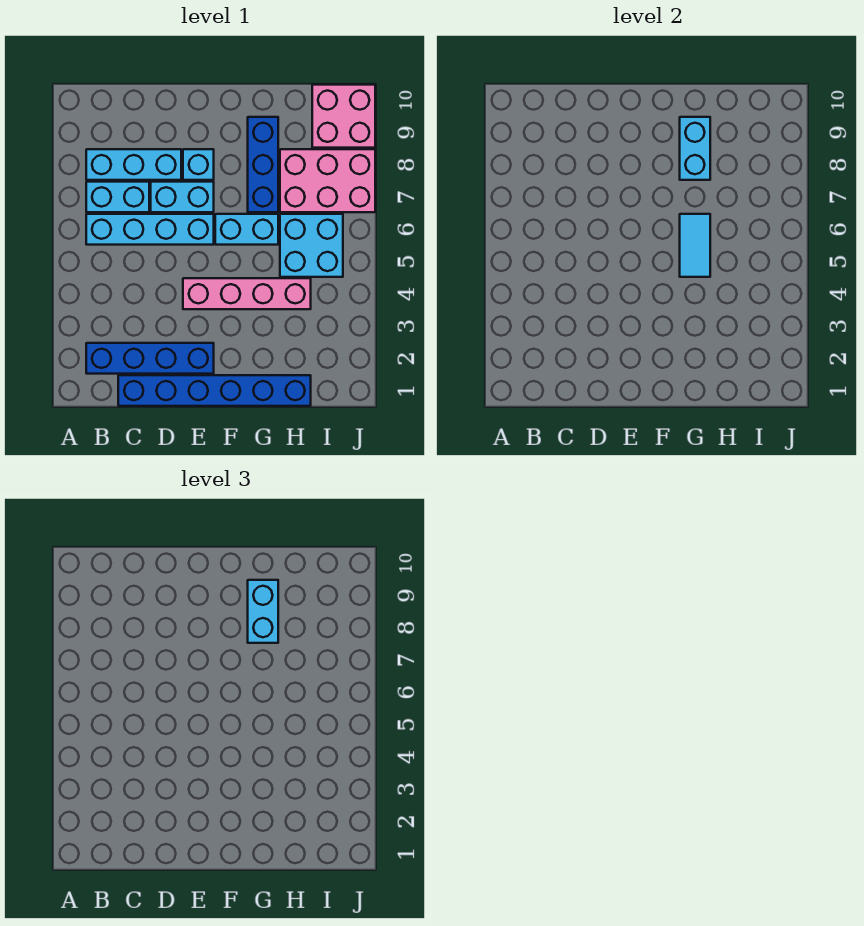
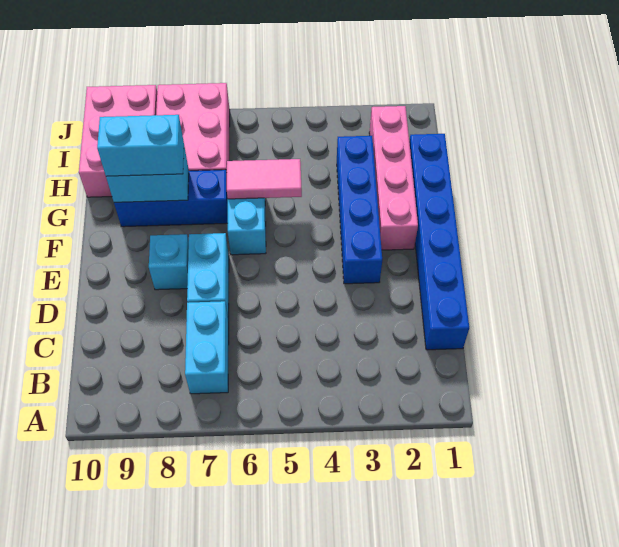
blue brick B2:E2 level 1 -> blue brick E3:H3 level 1
cyan brick B6:E6 level 1 -> none
cyan brick B8:D8 level 1 -> none
pink brick E4:H4 level 1 -> pink brick F2:I2 level 1
cyan tile G5:G6 level 2 -> pink tile G5:G6 level 2
cyan brick H5:I6 level 1 -> none
pink brick I9:J10 level 1 -> pink brick H9:J10 level 1

